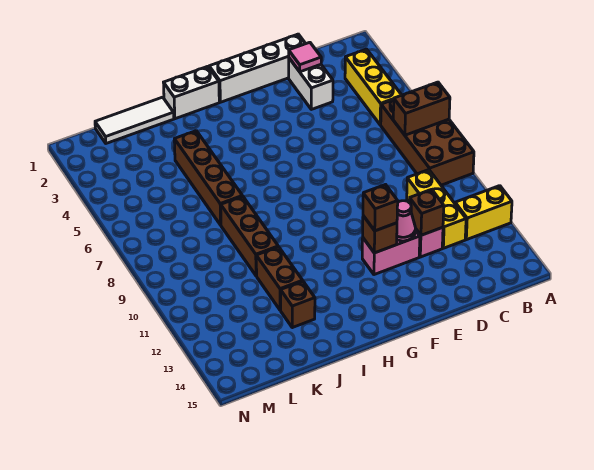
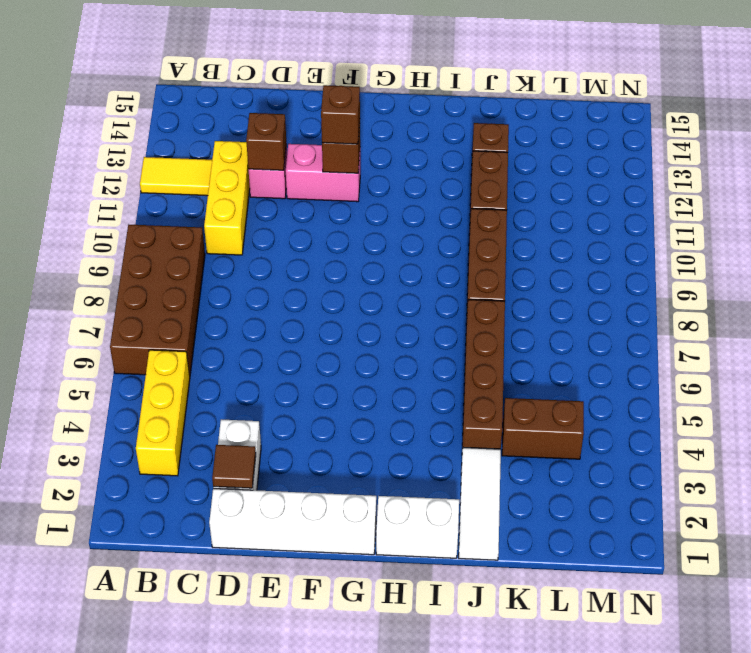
brown brick A7:B7 level 2 -> brown brick K4:L4 level 1
yellow brick A12:B12 level 1 -> yellow tile A12:B12 level 1
pink tile D2 level 2 -> brown tile D2 level 2
pink cone E12 level 2 -> none
white tile J1:L1 level 1 -> white tile J1:J3 level 1

